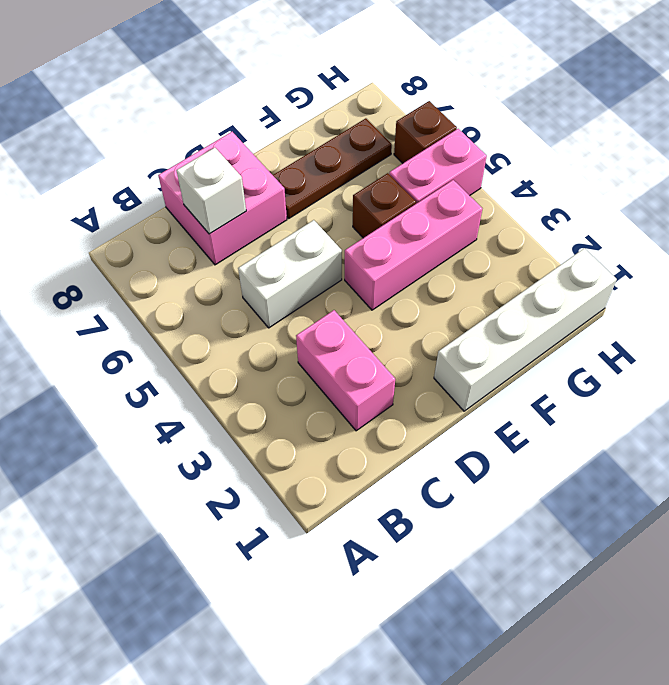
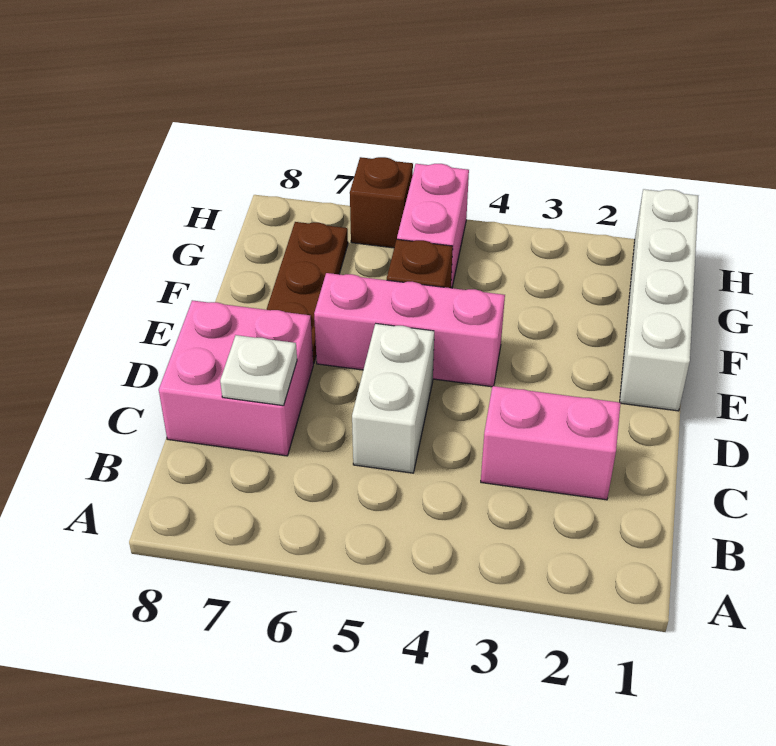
white brick C7 level 2 -> white plate C7 level 2
pink brick E4:G4 level 1 -> pink brick E4:E6 level 1

